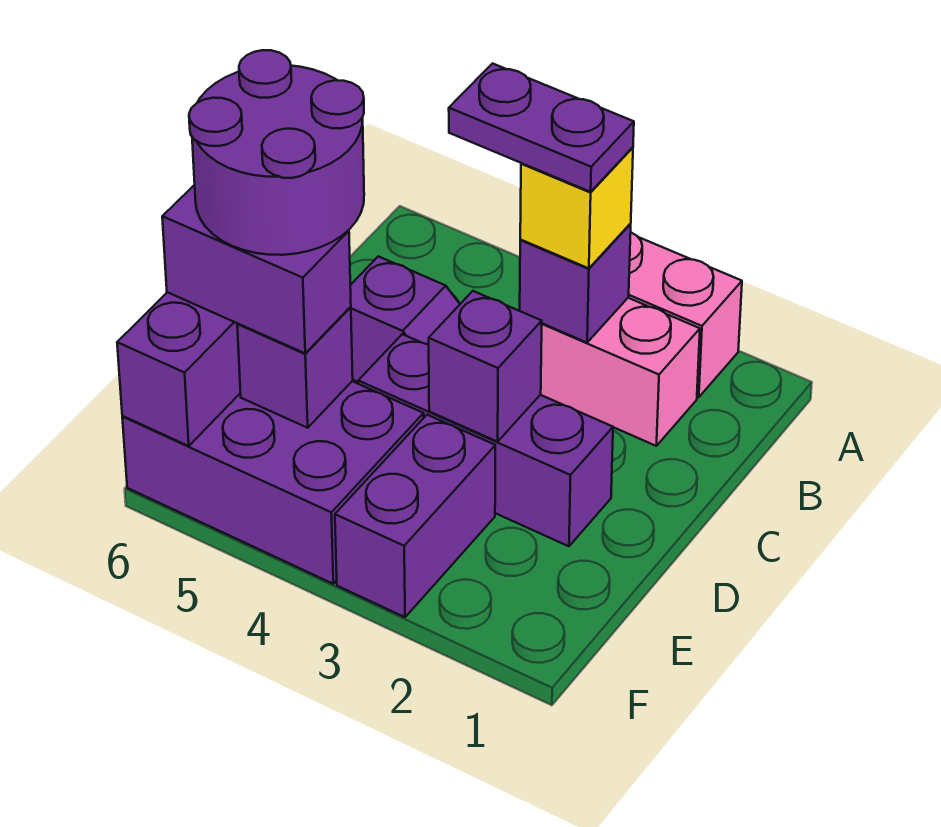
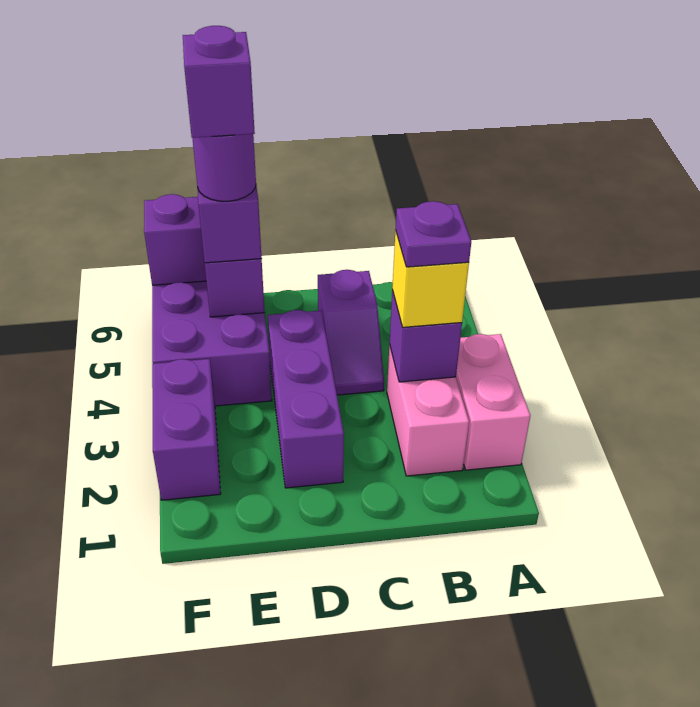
purple plate B3:B4 level 4 -> purple plate B3 level 4
purple brick D3 level 2 -> purple brick E5 level 5
purple round brick D5:E6 level 4 -> purple round brick E5 level 4
purple brick E3:F3 level 1 -> purple brick F2:F3 level 1

